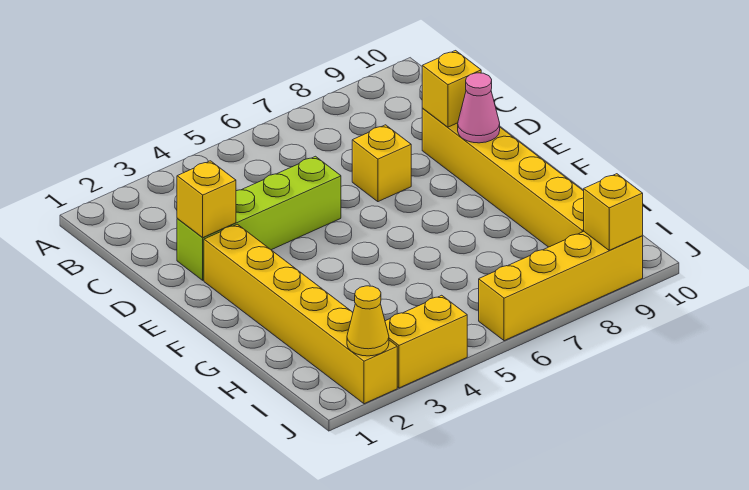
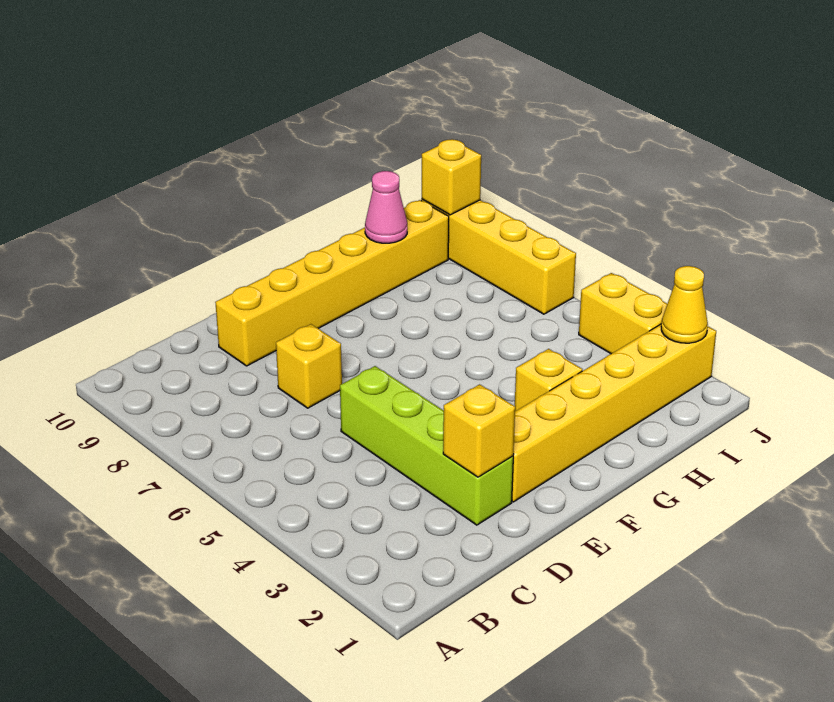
yellow brick D9 level 2 -> yellow brick G3 level 1
pink cone E9 level 2 -> pink cone H9 level 2

